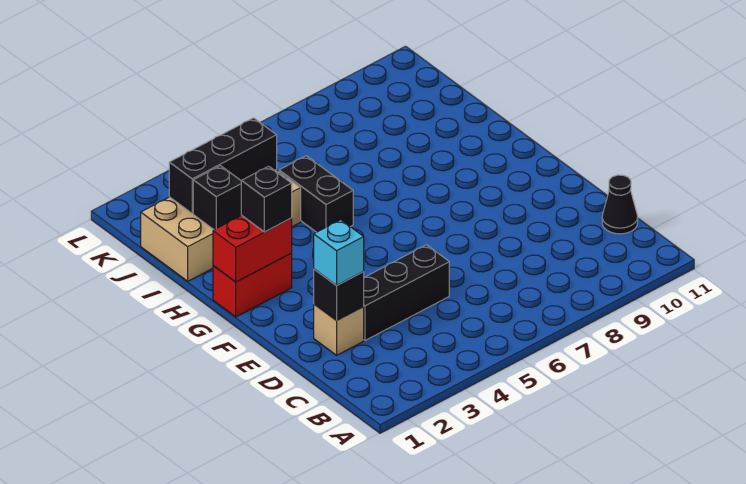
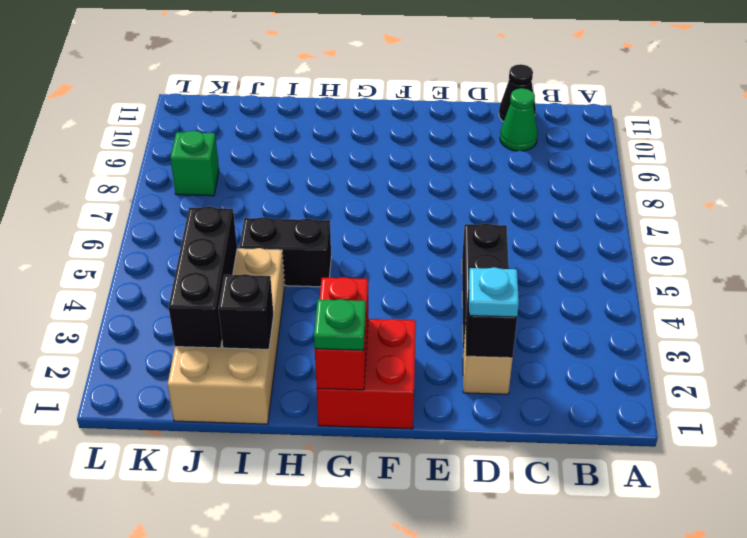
none -> green cone C10 level 1
cyan brick D2 level 3 -> cyan plate D2 level 3
red brick G1:G2 level 1 -> red brick F1:G2 level 1
none -> green plate G1 level 3
black brick G2 level 3 -> none
none -> green brick K8 level 1

